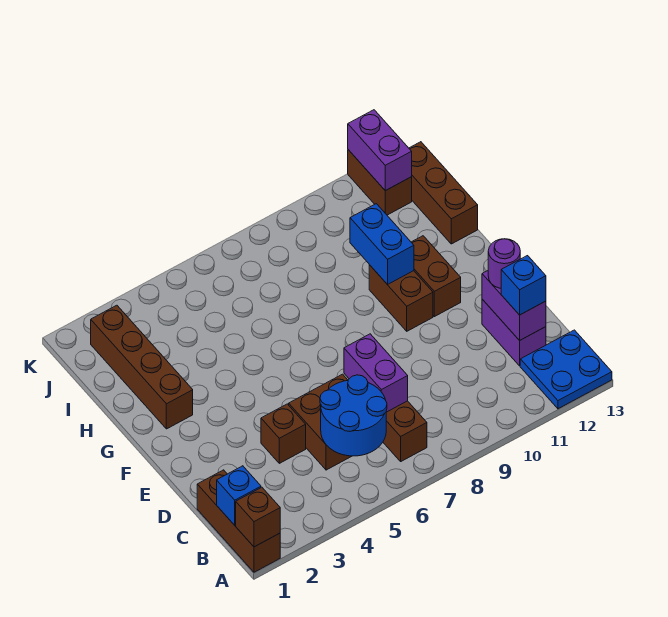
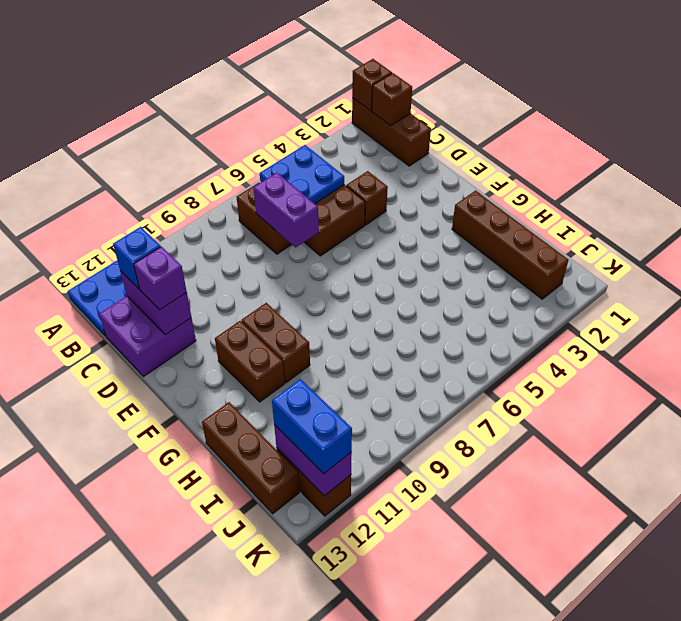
blue brick B1 level 2 -> brown brick B1 level 2
blue round brick B5:C6 level 2 -> blue plate B5:C6 level 2
purple brick C12:D12 level 1 -> purple brick C12:D13 level 1
purple round brick D12 level 3 -> purple brick D12 level 3
blue brick G10:H10 level 2 -> blue brick J12:K12 level 3

